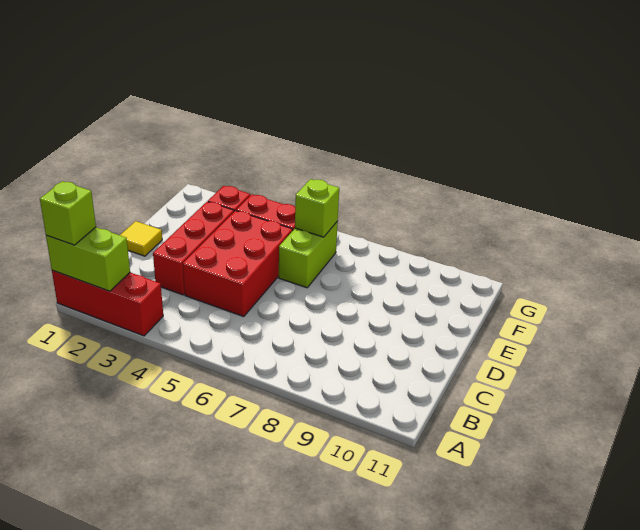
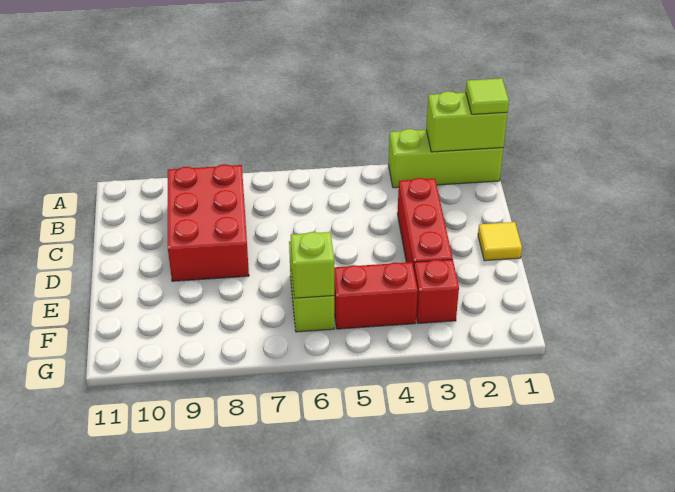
red brick A1:A3 level 1 -> lime brick A1:A3 level 1
lime brick A1 level 3 -> lime tile A1 level 3
red brick C4:E5 level 1 -> red brick B8:D9 level 1

